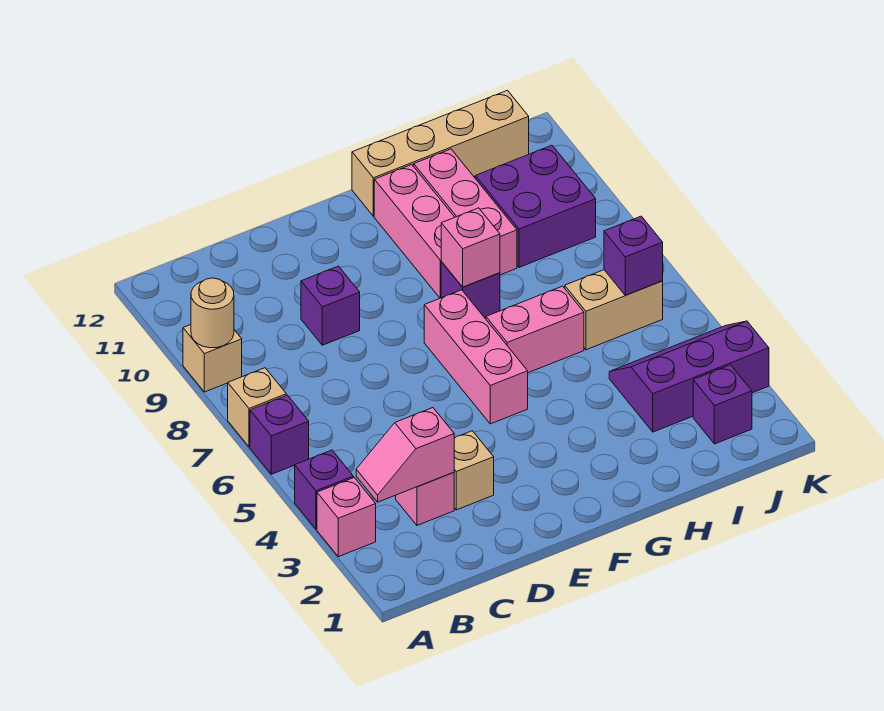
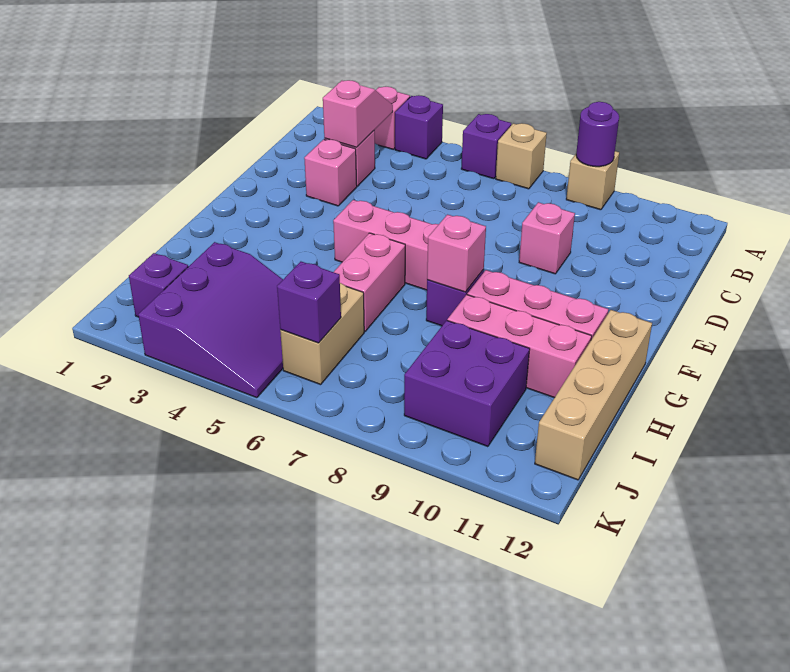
tan round brick A9 level 2 -> purple round brick A9 level 2
tan brick D3 level 1 -> pink brick D3 level 1
purple brick D9 level 1 -> pink brick D9 level 1
purple slope I3:K4 level 1 top 3 -> purple slope I3:K5 level 1 top 3

